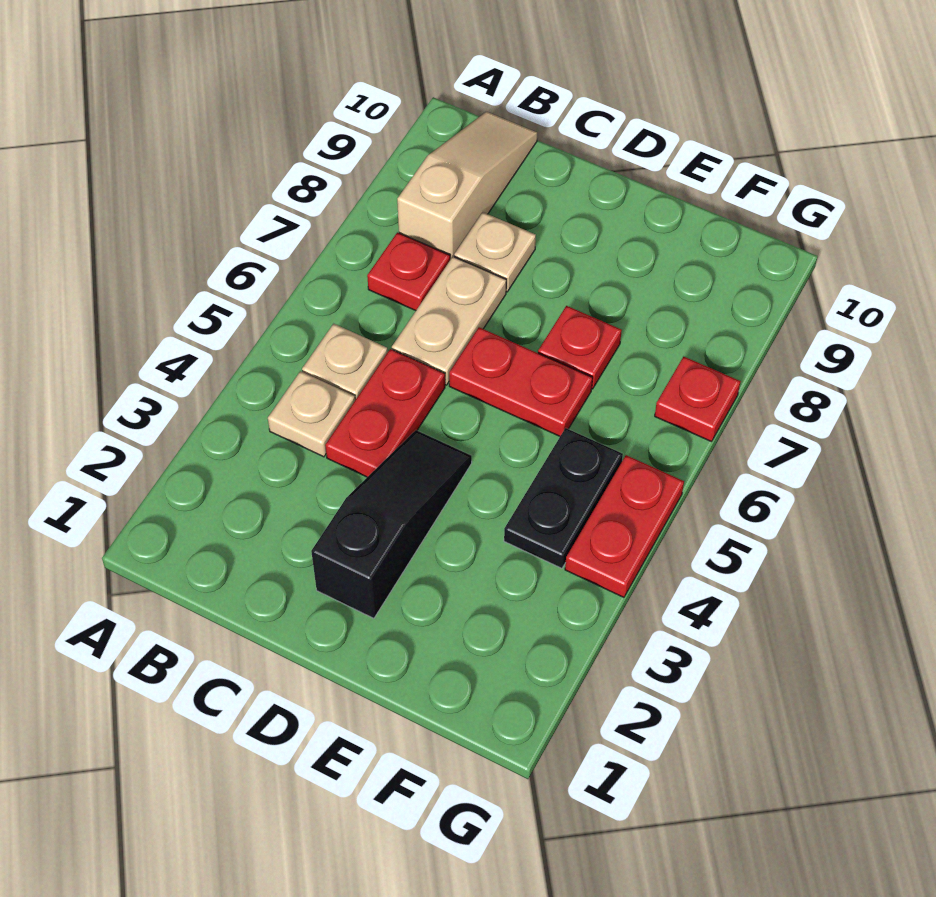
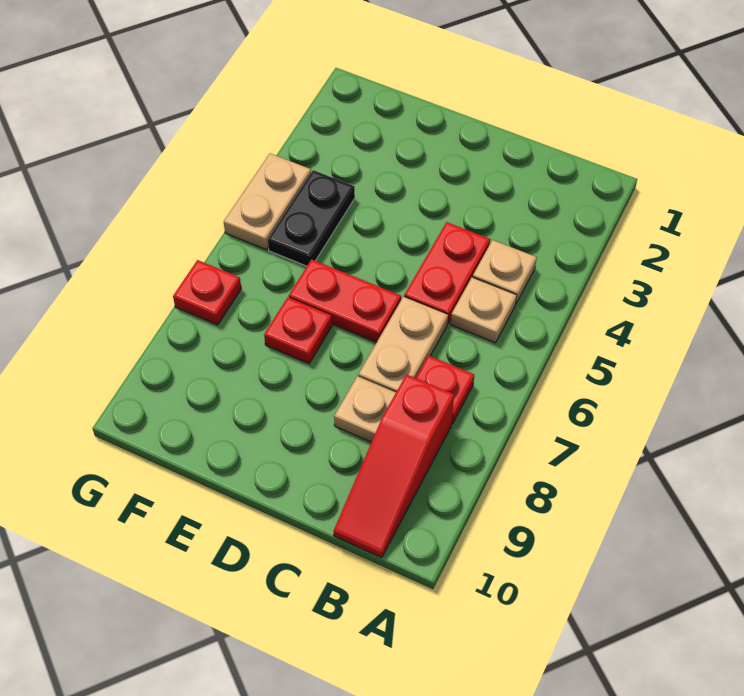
tan slope B8:B10 level 1 top 8 -> red slope B8:B10 level 1 top 8
black slope D2:D4 level 1 top 2 -> none
red plate G4:G5 level 1 -> tan plate G4:G5 level 1

